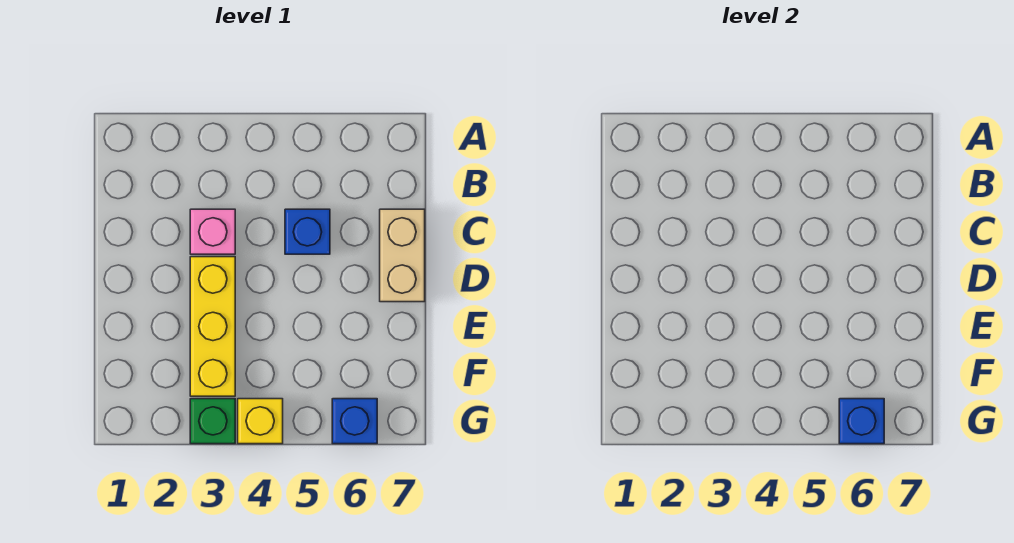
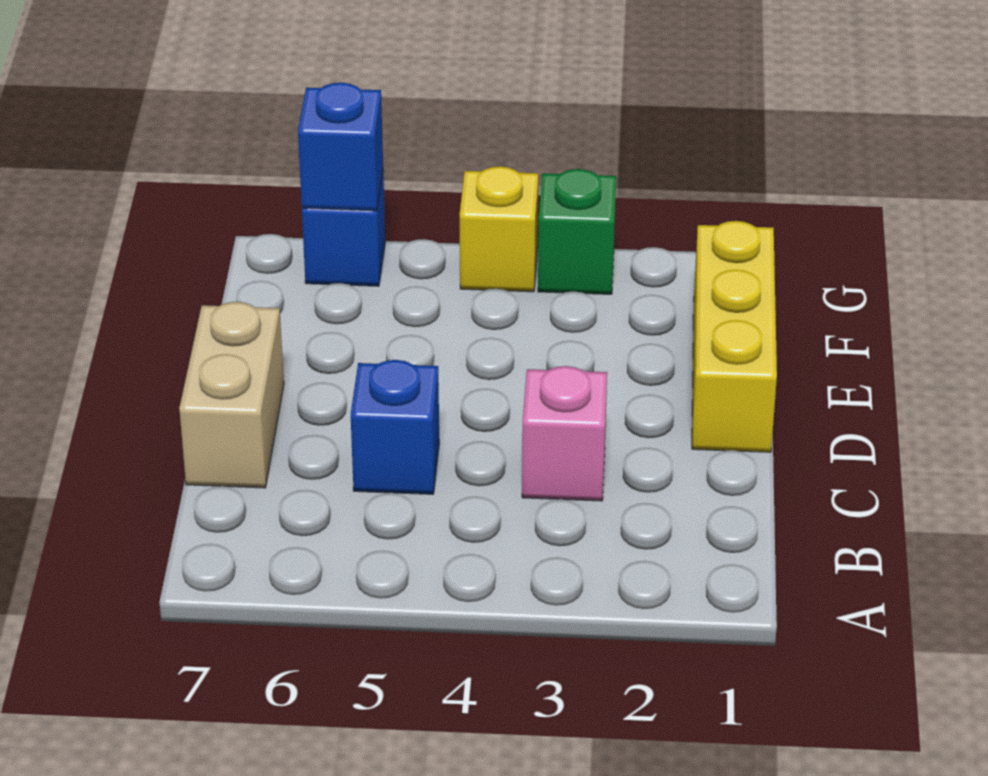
yellow brick D3:F3 level 1 -> yellow brick D1:F1 level 1

